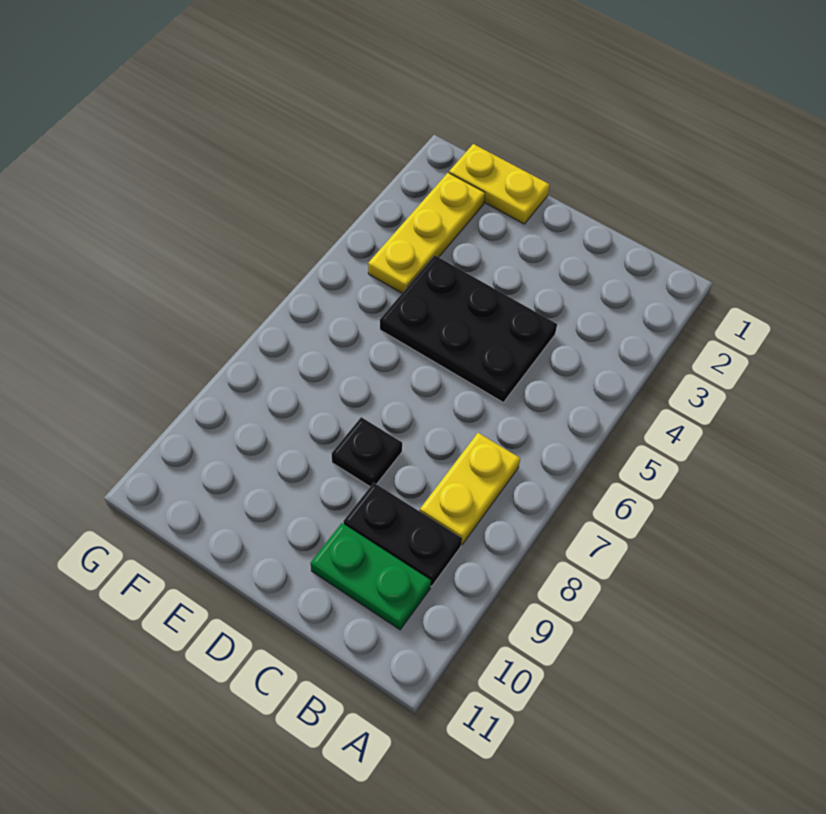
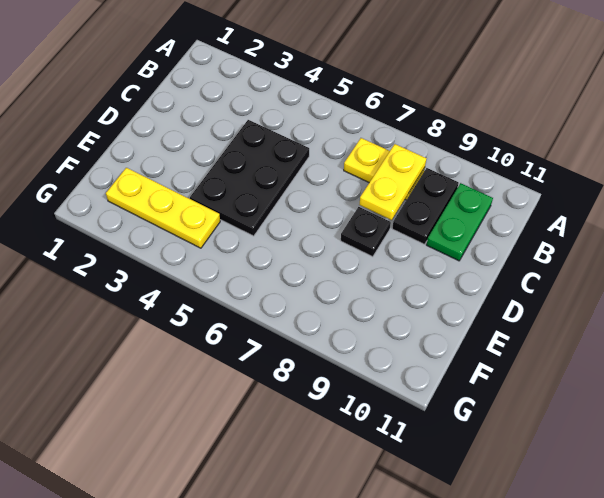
yellow plate E1:F1 level 1 -> yellow plate B8:C8 level 2

